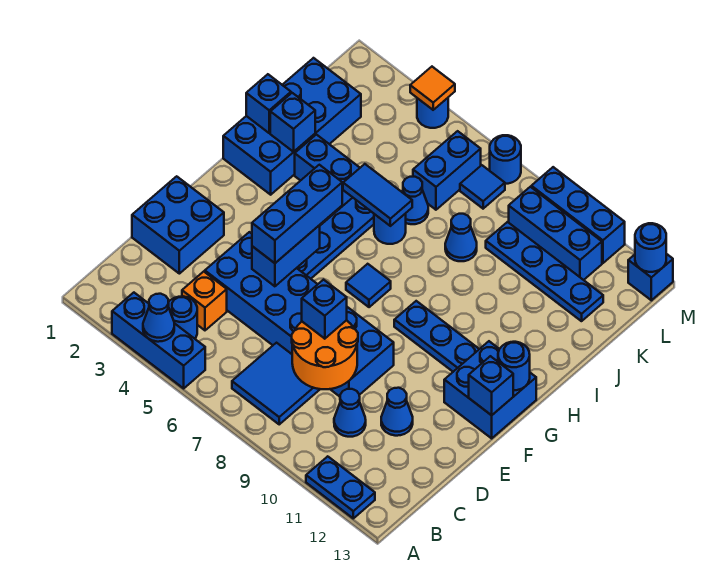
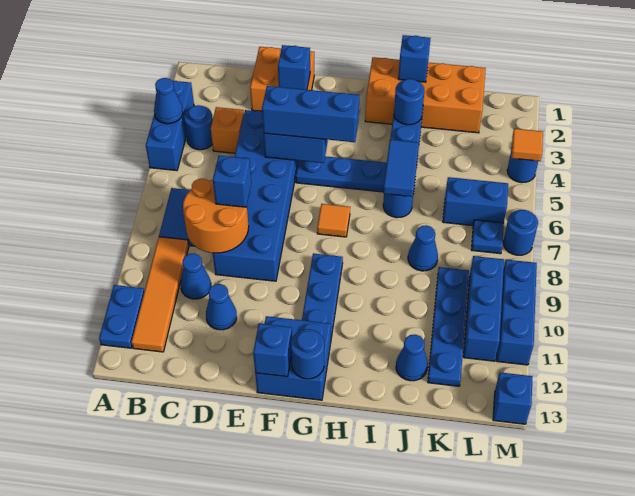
none -> orange tile B9:B12 level 1
blue brick D1:E2 level 1 -> orange brick D1:E2 level 1
blue tile G7 level 1 -> orange tile G7 level 1
blue brick H1:K2 level 1 -> orange brick H1:K2 level 1
blue brick I2 level 2 -> blue brick E2 level 2
blue cone J6 level 1 -> blue cone J12 level 1
blue tile L7 level 1 -> blue plate L7 level 1
blue round brick M13 level 2 -> blue round brick I3 level 2

